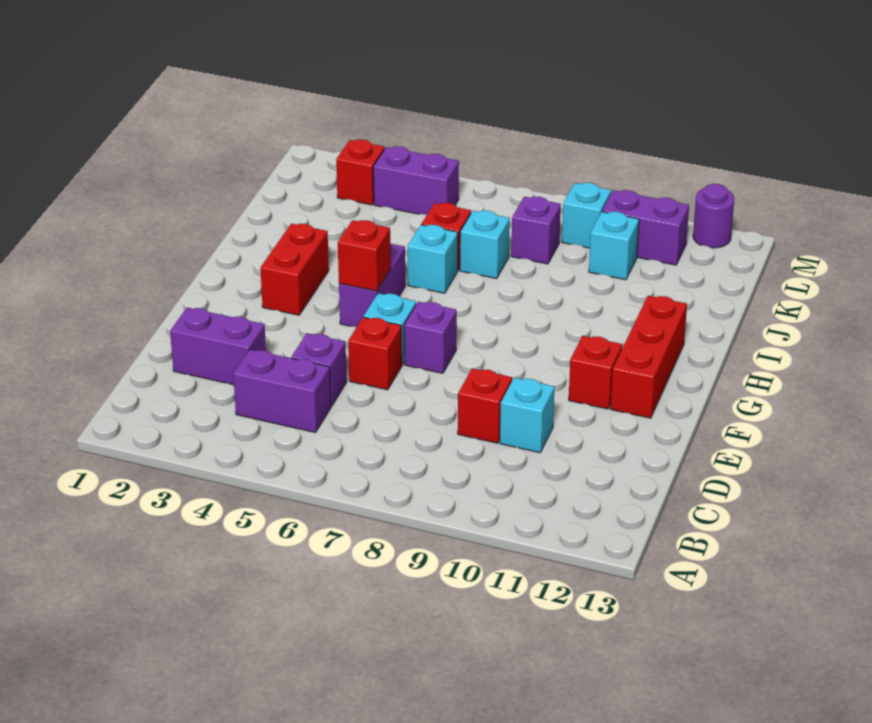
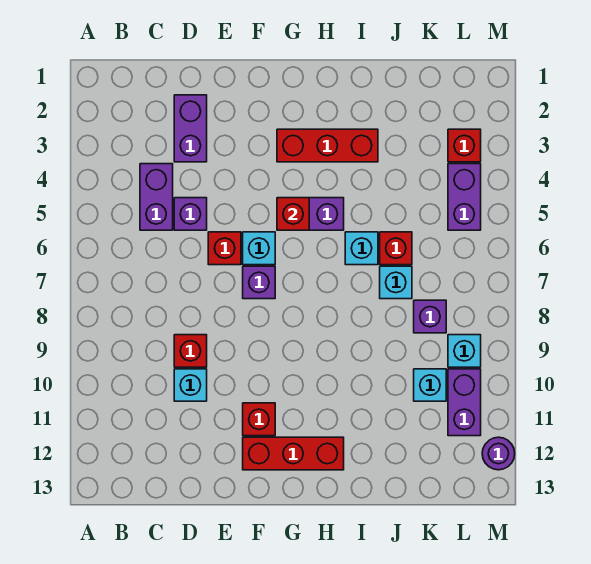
red brick G3:H3 level 1 -> red brick G3:I3 level 1

